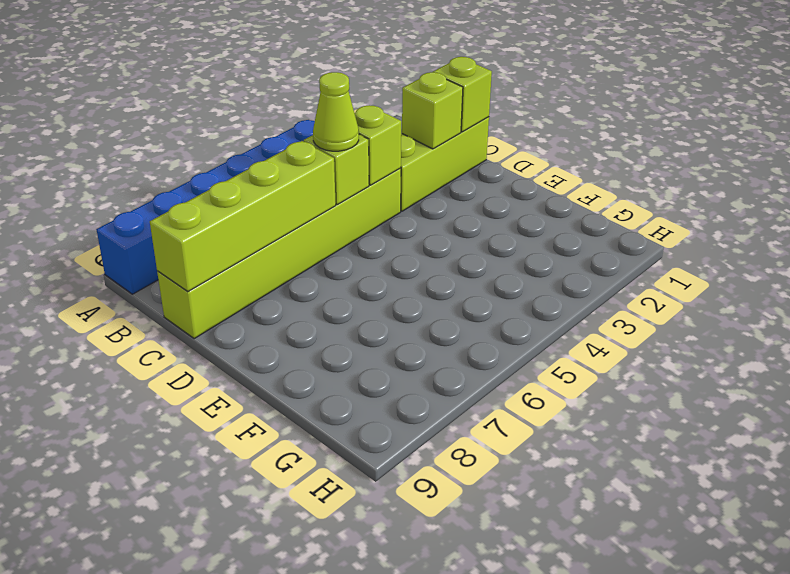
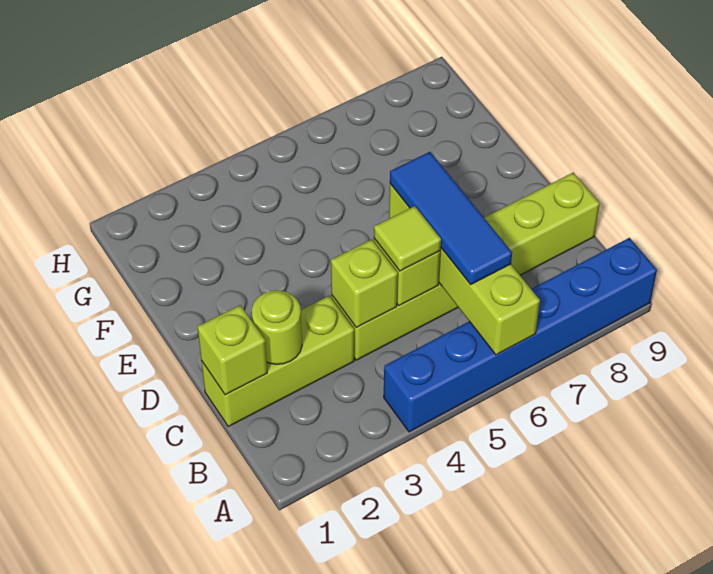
none -> blue tile B6:D6 level 3
lime brick C2 level 2 -> lime round brick C2 level 2
lime cone C5 level 3 -> lime tile C5 level 3
lime brick C6:C9 level 2 -> lime brick A6:D6 level 2

